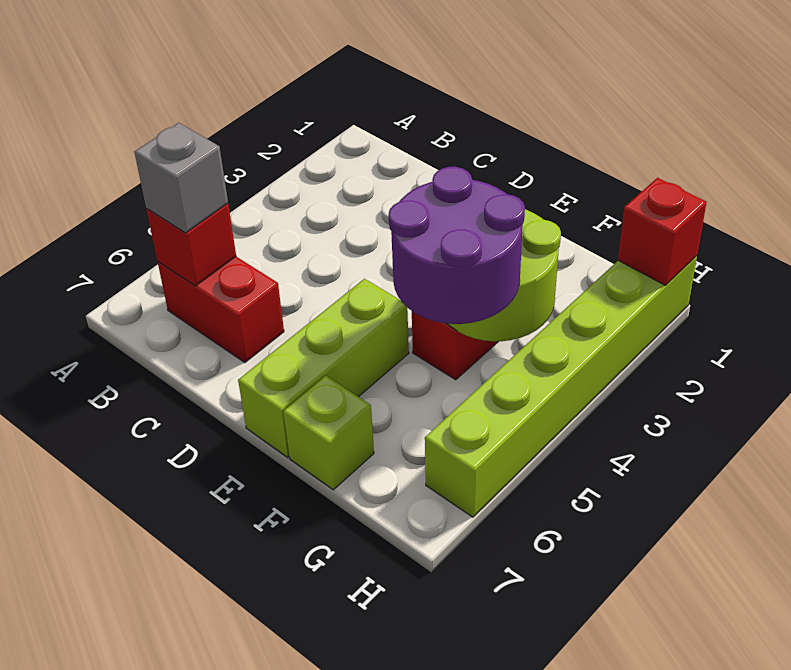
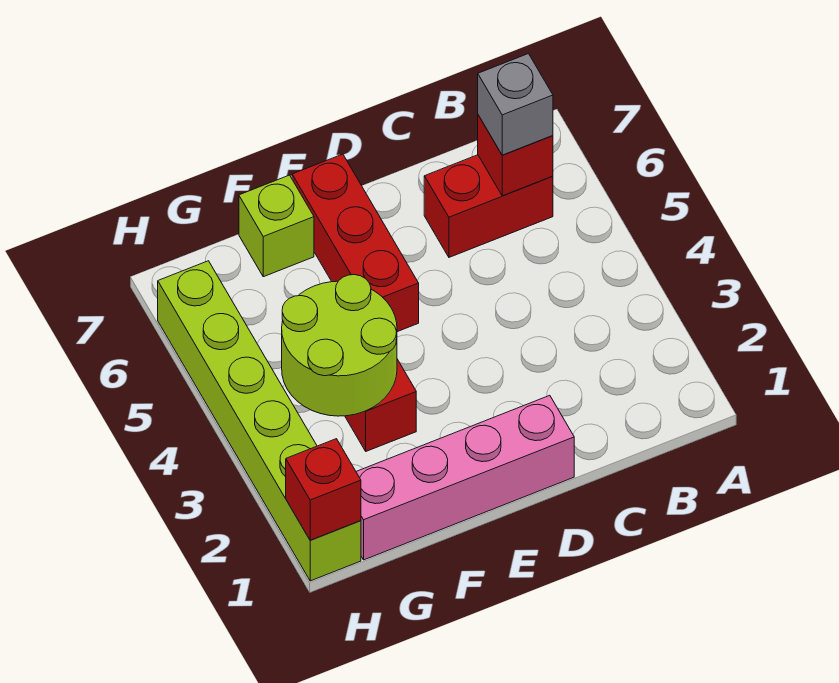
none -> pink brick D1:G1 level 1
lime brick E5:E7 level 1 -> red brick E5:E7 level 1
purple round brick F4:G5 level 3 -> none

